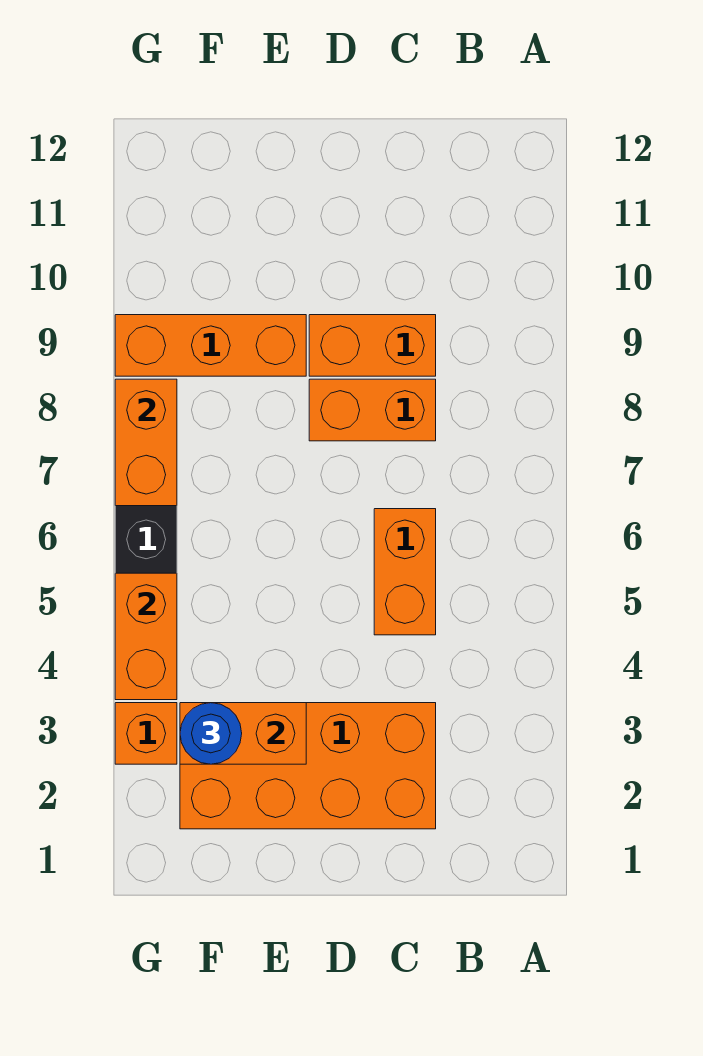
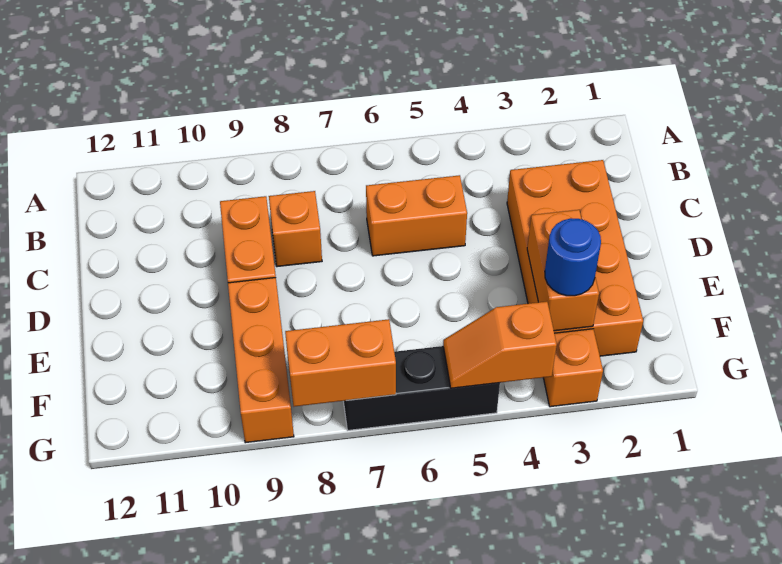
orange brick C8:D8 level 1 -> orange brick C8 level 1
orange brick G4:G5 level 2 -> orange slope G4:G5 level 2 top 4

